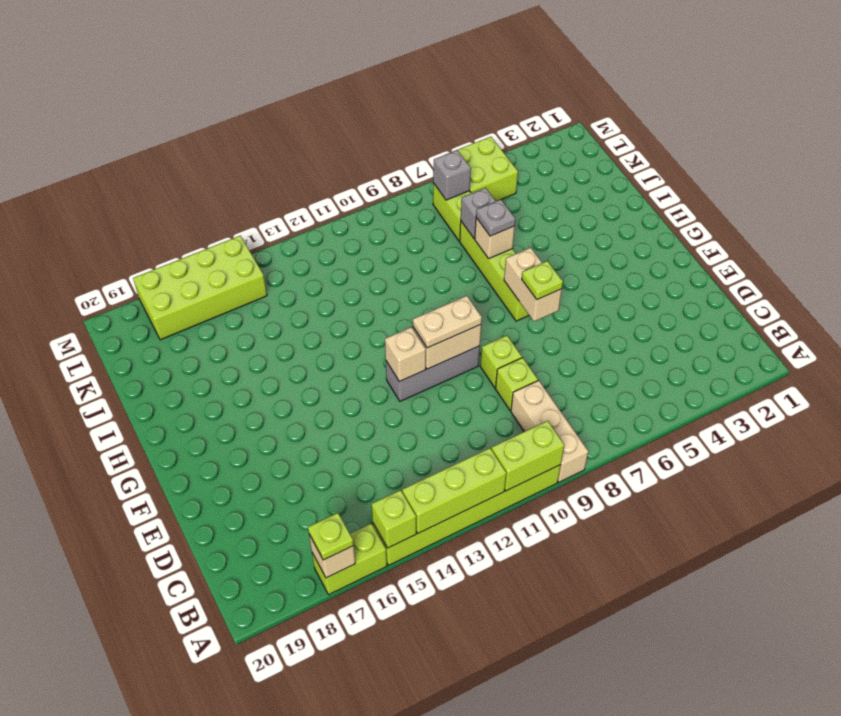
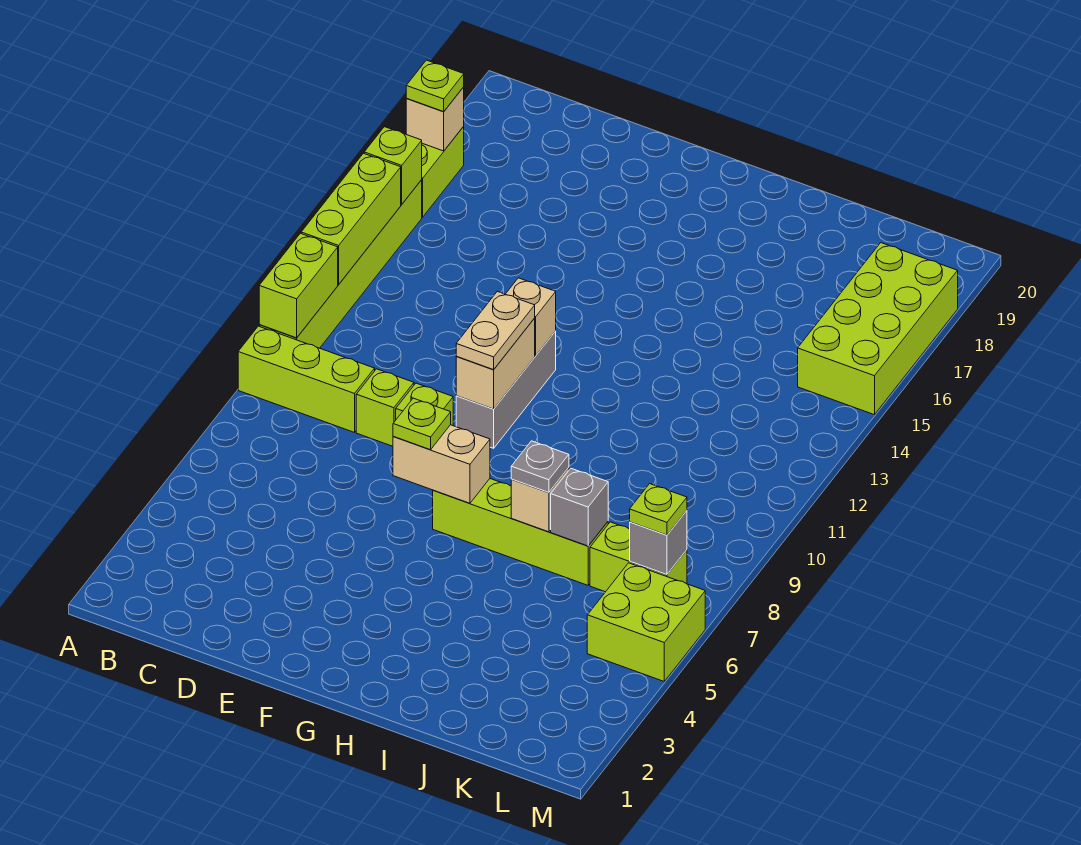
tan brick A9:C9 level 1 -> lime brick A9:C9 level 1
none -> lime plate L7 level 3

